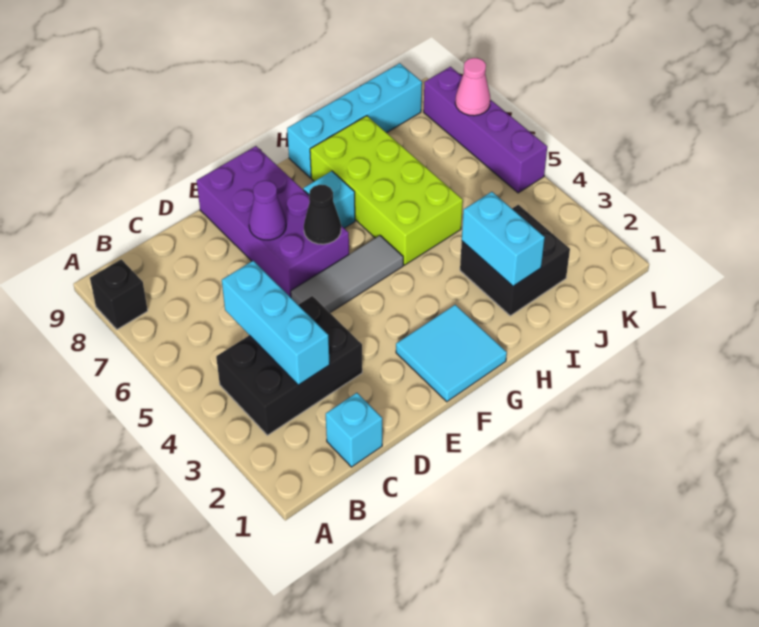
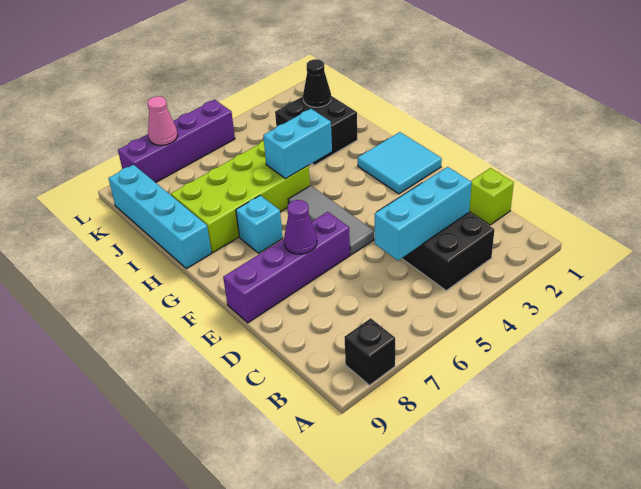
cyan brick C1 level 1 -> lime brick C1 level 1
purple brick E6:F9 level 1 -> purple brick E6:E9 level 1
black cone F6 level 2 -> black cone J2 level 2
cyan brick I2:I3 level 2 -> cyan brick H4:H5 level 2

